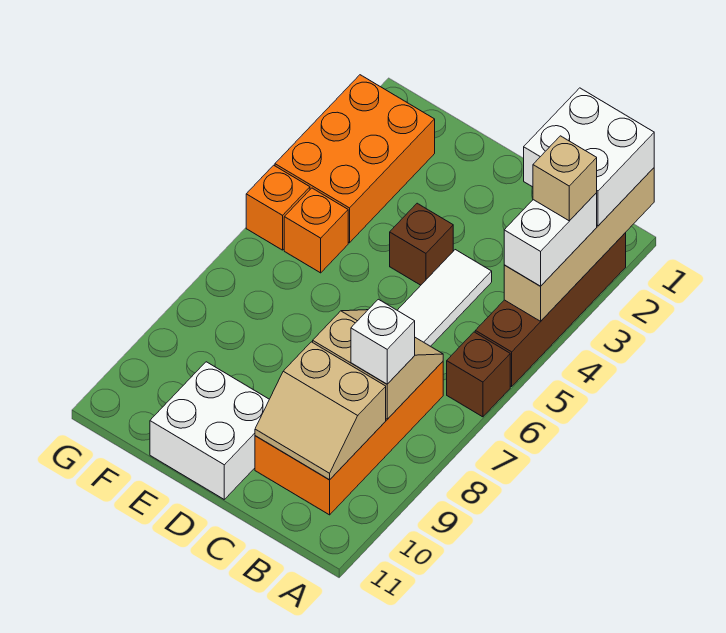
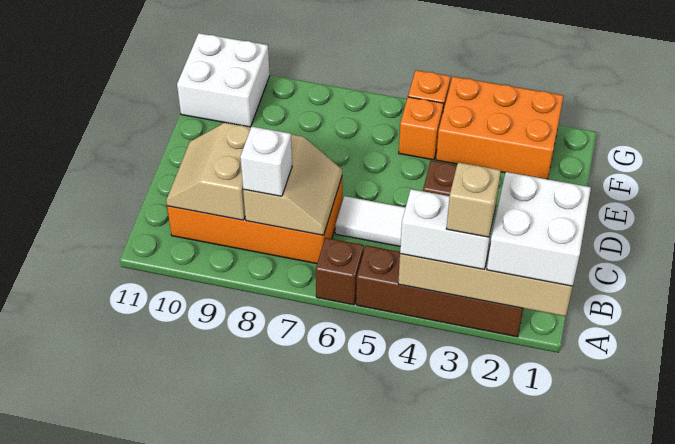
white brick D10:E11 level 1 -> white brick F10:G11 level 1

